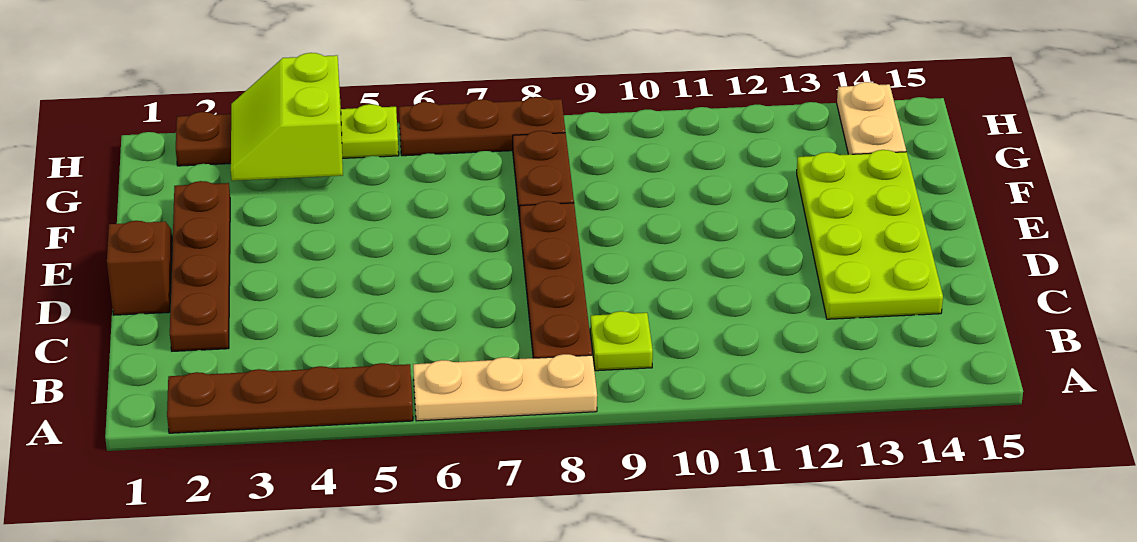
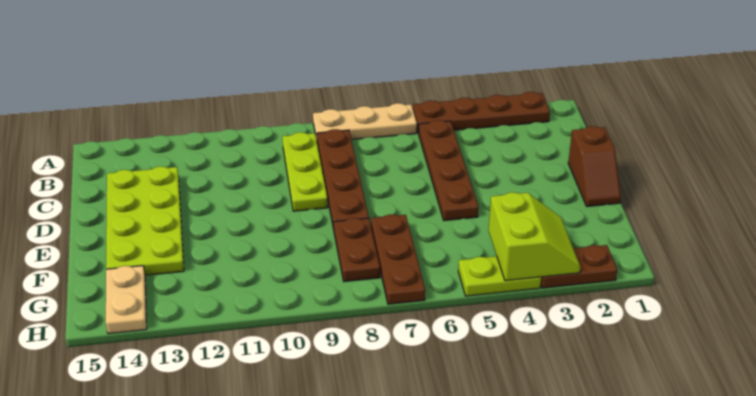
lime plate B9 level 1 -> lime plate B9:D9 level 1
brown plate C2:F2 level 1 -> brown plate B5:E5 level 1
brown plate H6:H8 level 1 -> brown plate F7:H7 level 1

